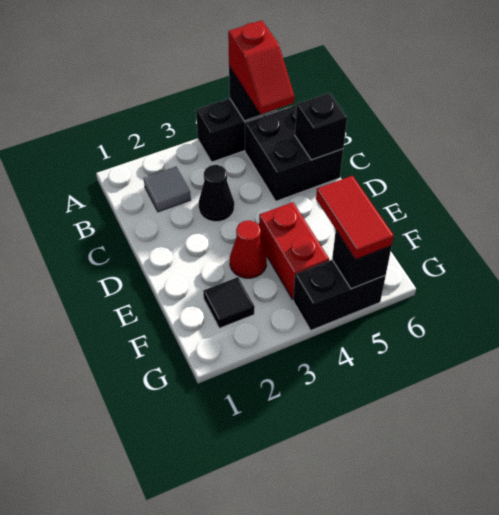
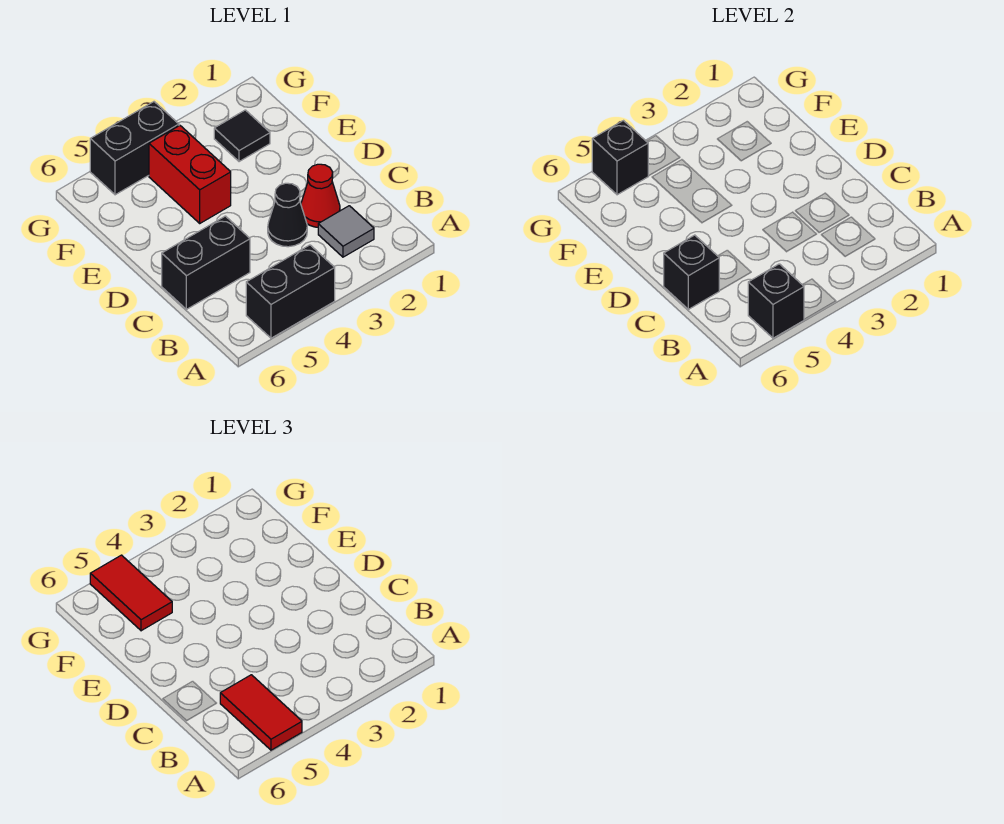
red slope A5:B5 level 3 top A -> red tile A5:B5 level 3
black brick B5:C6 level 1 -> black brick C5:C6 level 1
red cone E3 level 1 -> red cone C2 level 1

